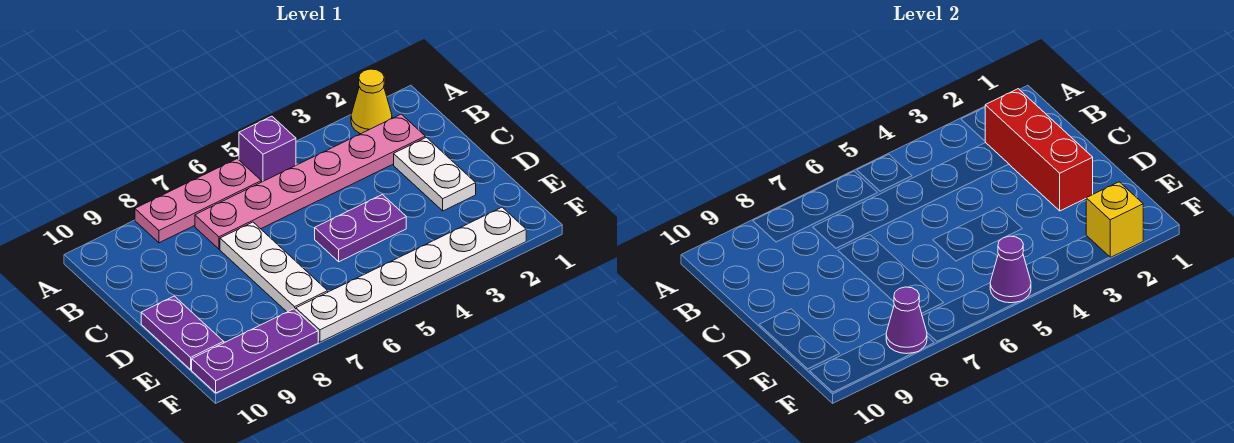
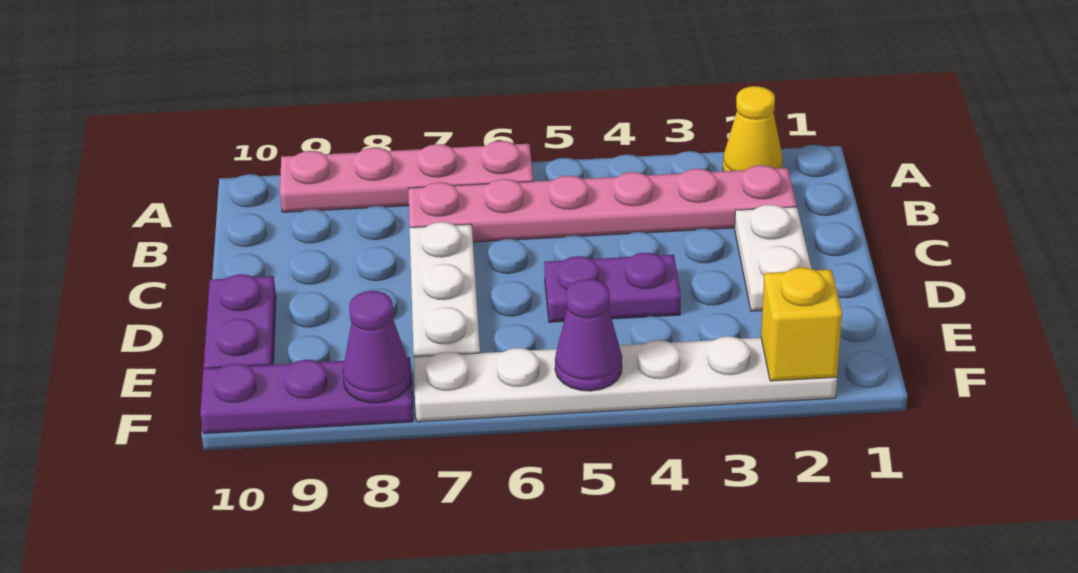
purple brick A5 level 1 -> none
pink plate A6:A8 level 1 -> pink plate A6:A9 level 1
red brick B2:D2 level 2 -> none

